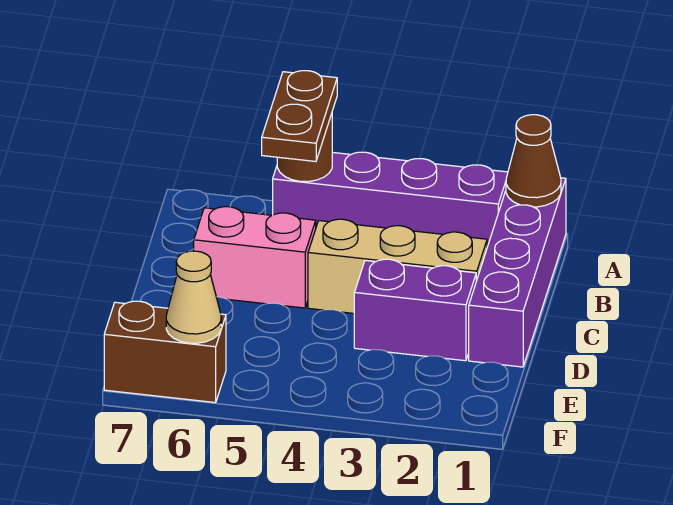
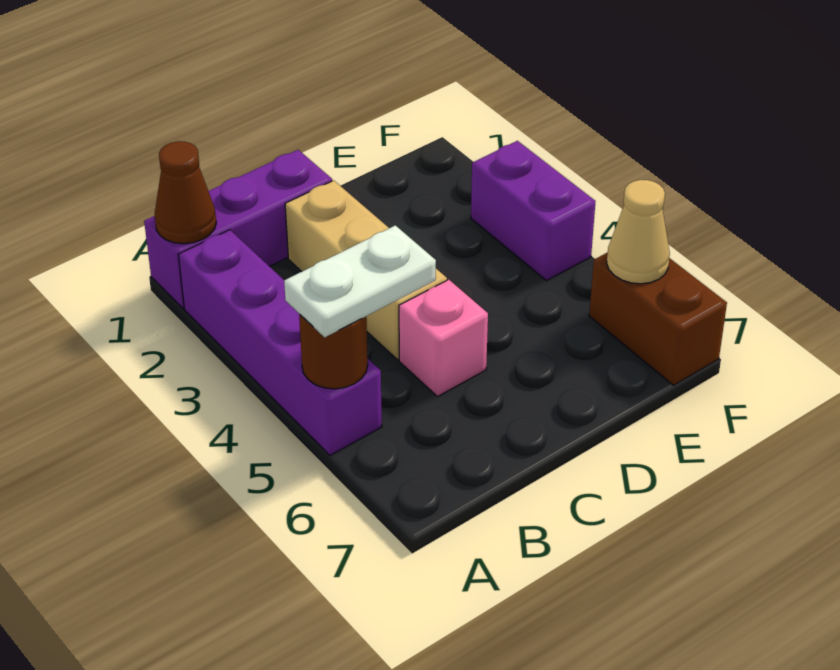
purple brick A1:D1 level 1 -> purple brick A1:C1 level 1
brown plate A5:B5 level 3 -> white plate A5:B5 level 3
pink brick C5:C6 level 1 -> pink brick C5 level 1
purple brick D2:D3 level 1 -> purple brick F3:F4 level 1

